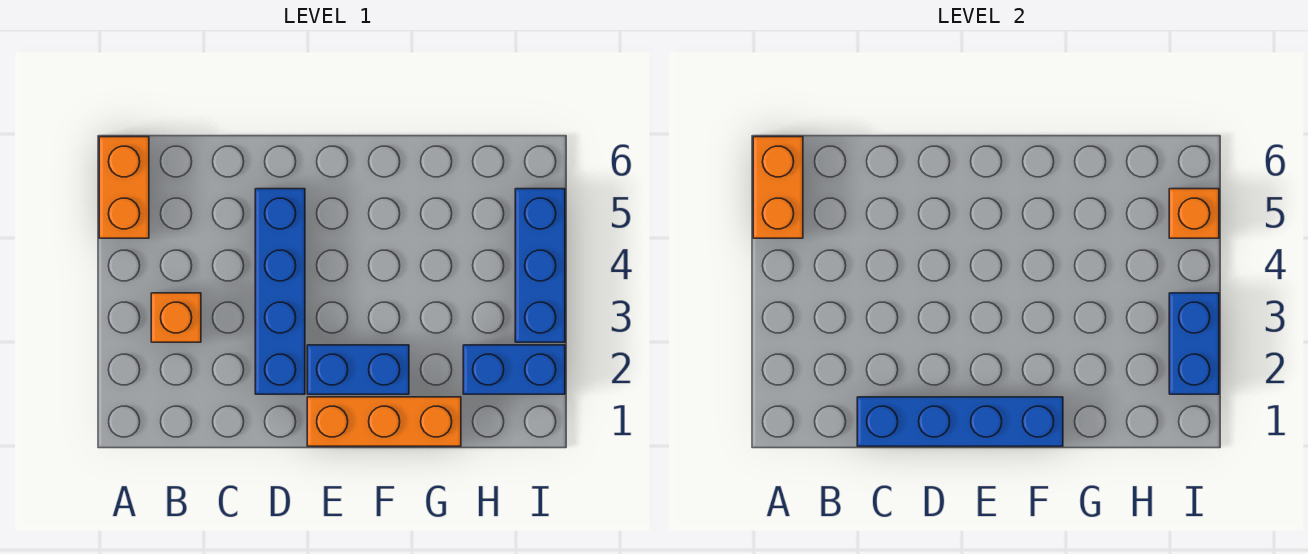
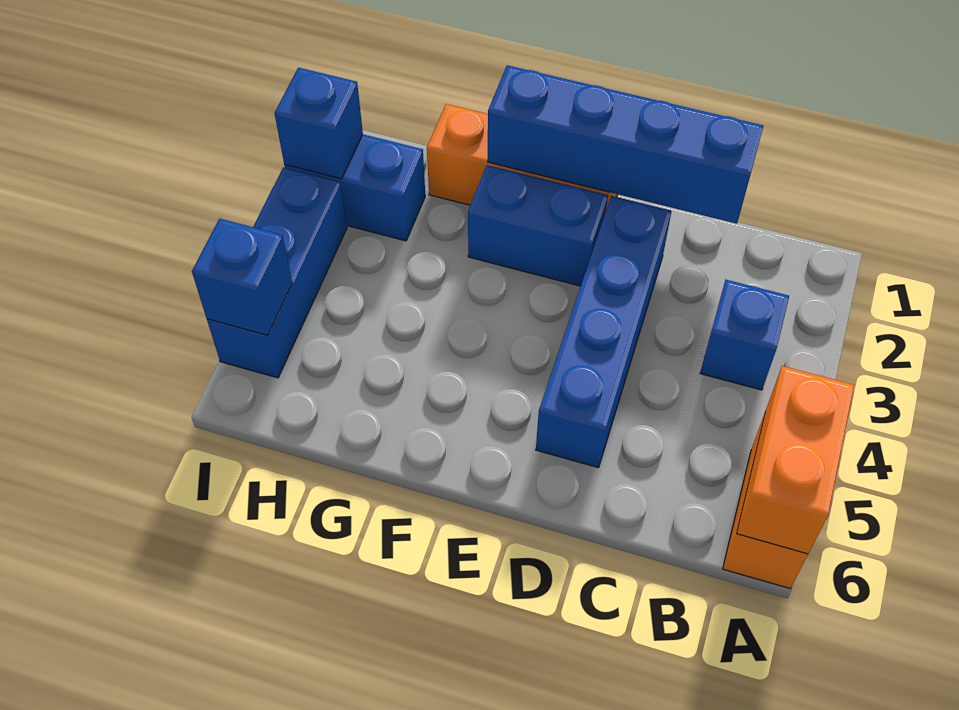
orange brick B3 level 1 -> blue brick B3 level 1
blue brick I2:I3 level 2 -> blue brick I2 level 2
orange brick I5 level 2 -> blue brick I5 level 2

